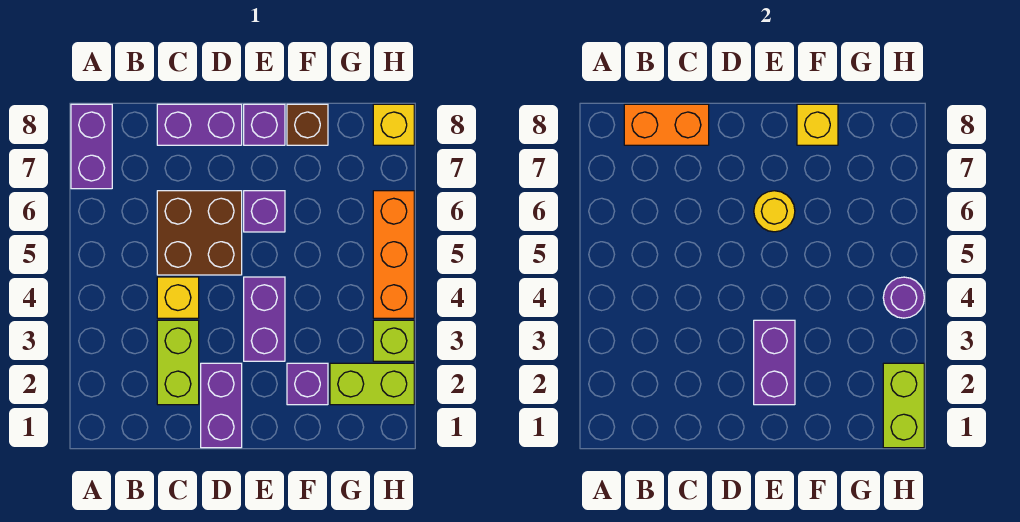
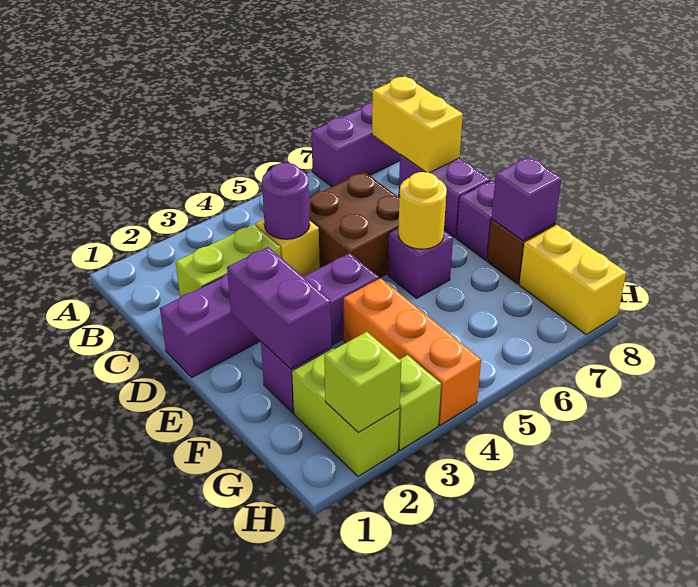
orange brick B8:C8 level 2 -> yellow brick B8:C8 level 2
purple brick E2:E3 level 2 -> purple brick E2:F2 level 2
yellow brick F8 level 2 -> purple brick F8 level 2
lime brick H1:H2 level 2 -> lime brick H2 level 2
orange brick H4:H6 level 1 -> orange brick F4:H4 level 1
purple round brick H4 level 2 -> purple round brick C4 level 2
yellow brick H8 level 1 -> yellow brick G8:H8 level 1

